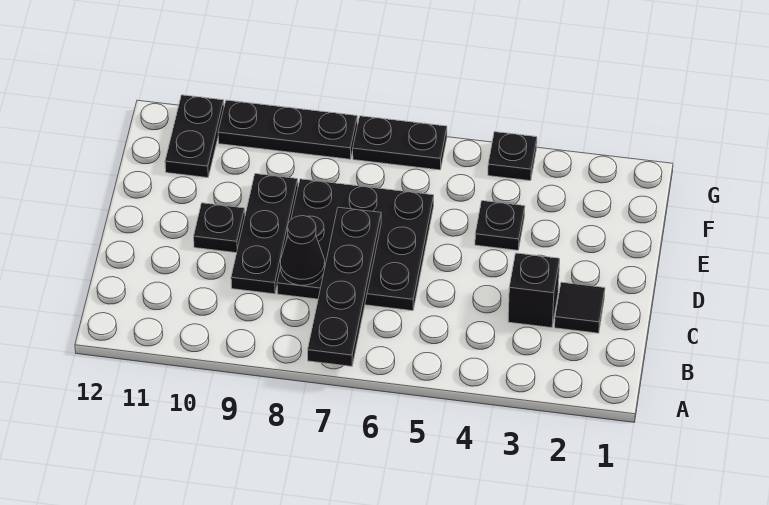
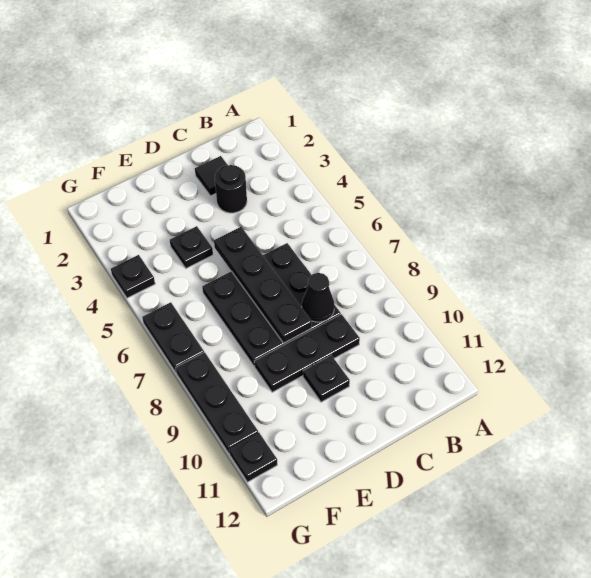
black plate A7:D7 level 2 -> black plate D5:D8 level 2
black brick C3 level 1 -> black round brick C3 level 1
black plate F11:G11 level 1 -> black plate G11 level 1

